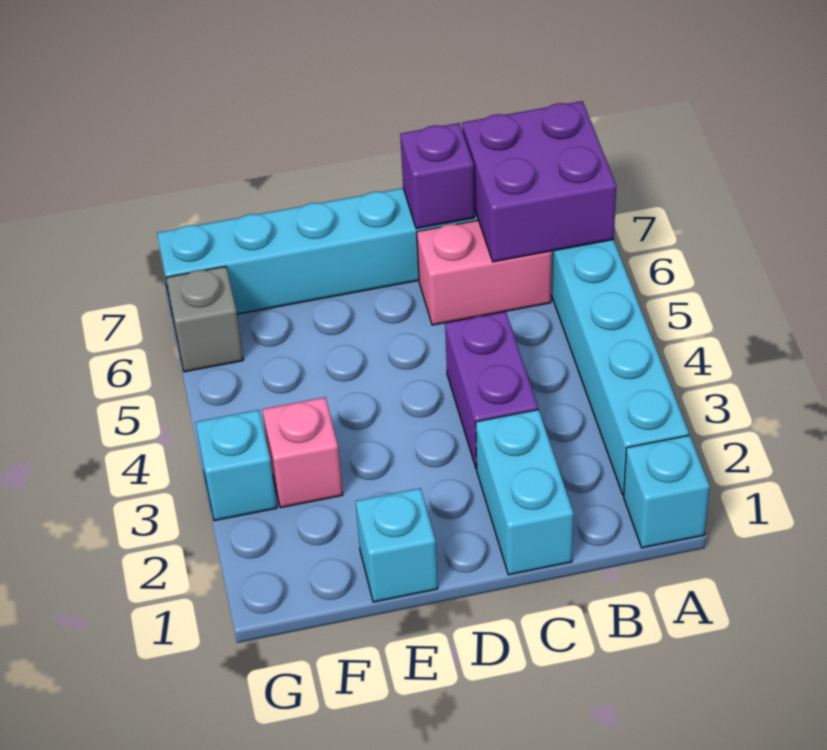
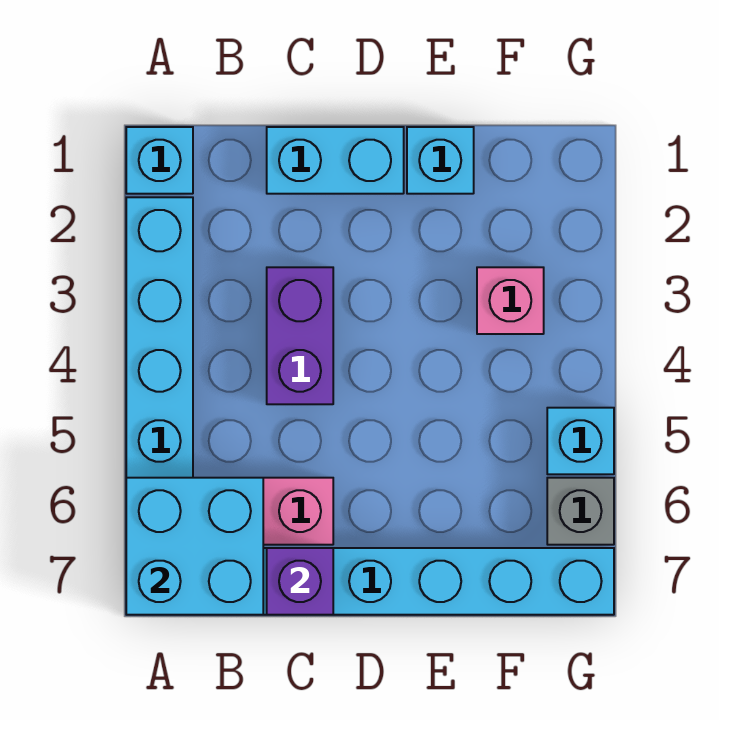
purple brick A6:B7 level 2 -> cyan brick A6:B7 level 2
cyan brick C1:C2 level 1 -> cyan brick C1:D1 level 1
cyan brick G3 level 1 -> cyan brick G5 level 1

